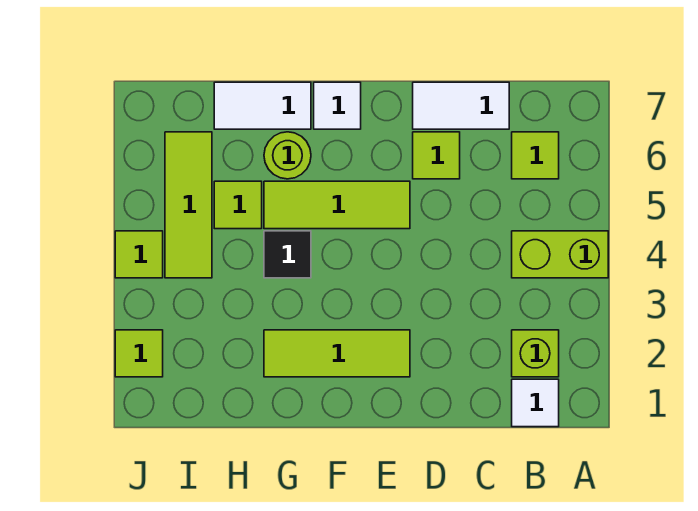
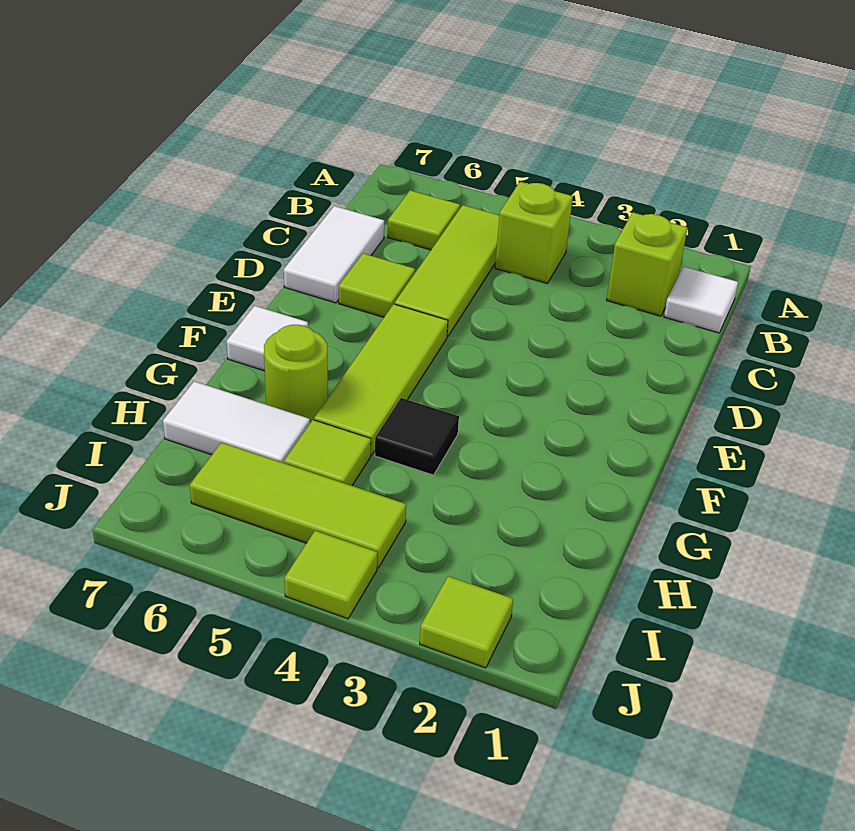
lime brick A4:B4 level 1 -> lime brick B4 level 1
lime tile E2:G2 level 1 -> lime tile B5:D5 level 1
white tile G7:H7 level 1 -> white tile H6:H7 level 1

